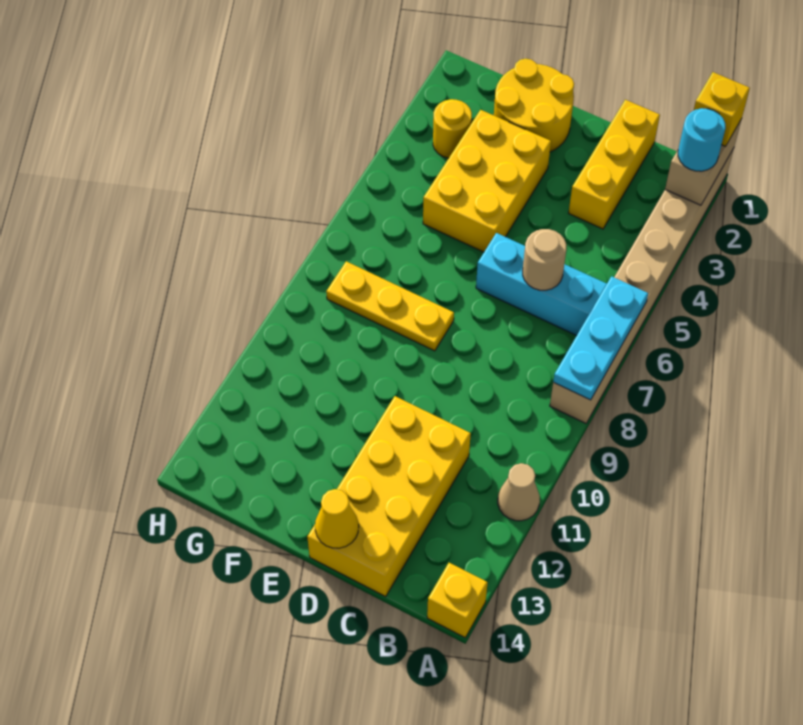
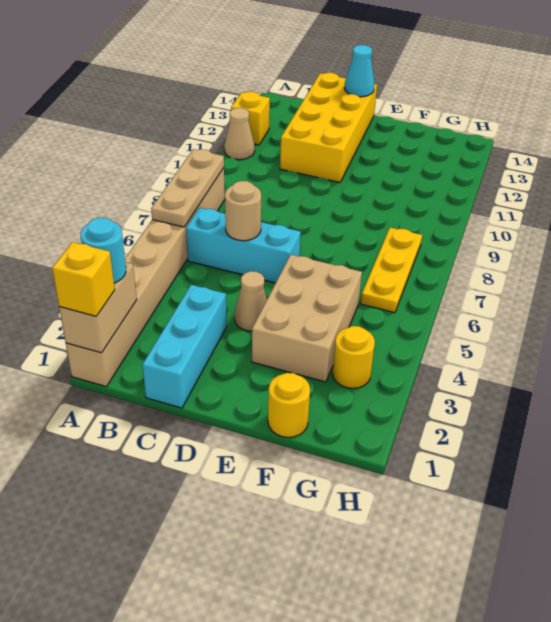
cyan plate A6:A8 level 2 -> tan plate A6:A8 level 2
yellow brick A14 level 1 -> yellow brick A12 level 1
yellow brick C1:C3 level 1 -> cyan brick C1:C3 level 1
none -> tan cone D4 level 1
yellow cone D14 level 2 -> cyan cone D14 level 2
yellow round brick E1:F2 level 1 -> yellow round brick F1 level 1
yellow brick E3:F5 level 1 -> tan brick E3:F5 level 1
yellow plate E8:G8 level 1 -> yellow plate G6:G8 level 1

